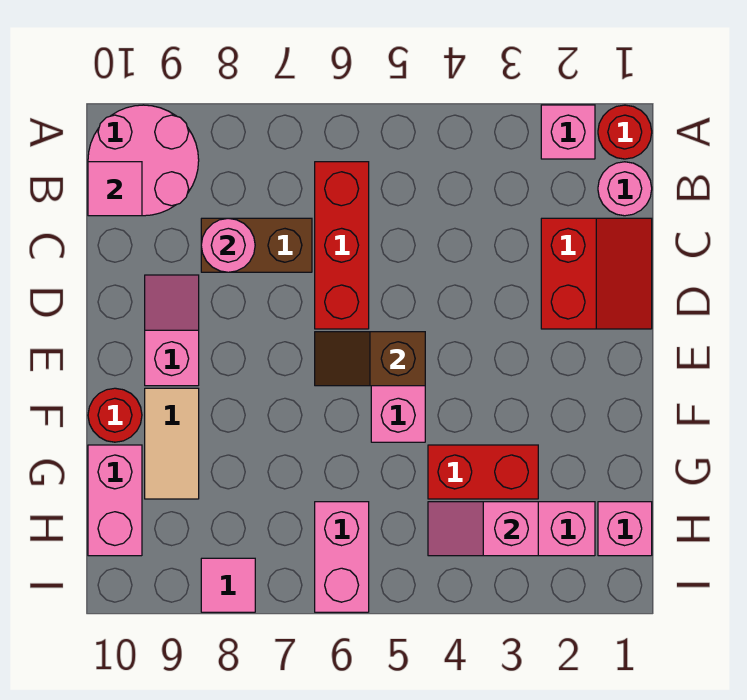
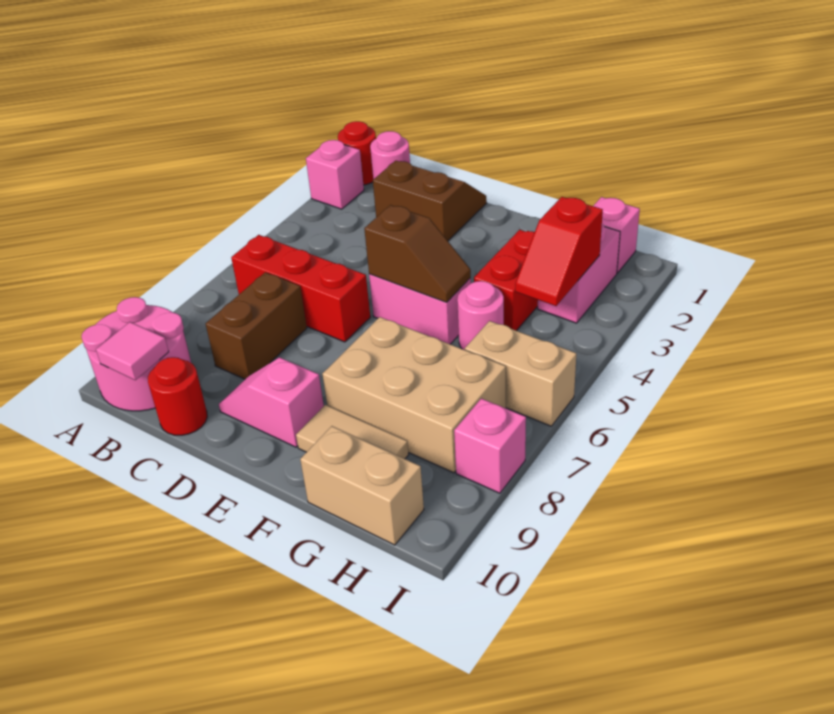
red slope C1:D2 level 1 top 2 -> brown slope C1:D2 level 1 top 2
pink round brick C8 level 2 -> pink round brick G5 level 1
brown slope E5:E6 level 2 top 5 -> brown slope E5:F5 level 2 top E
none -> tan brick F7:H8 level 1
red round brick F10 level 1 -> red round brick C10 level 1
pink brick G10:H10 level 1 -> tan brick G10:H10 level 1
pink slope H3:H4 level 2 top 3 -> red slope H3:H4 level 2 top 3
pink brick H6:I6 level 1 -> tan brick H6:I6 level 1
pink tile I8 level 1 -> pink brick I8 level 1

